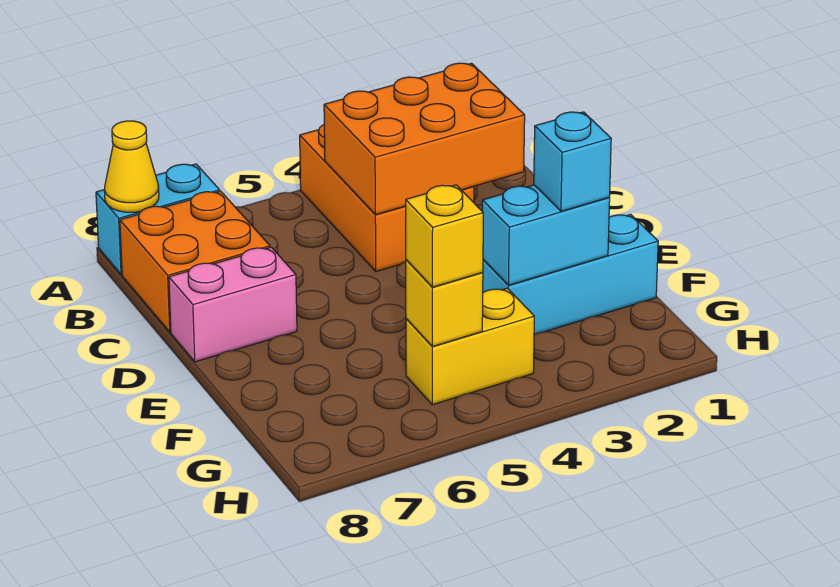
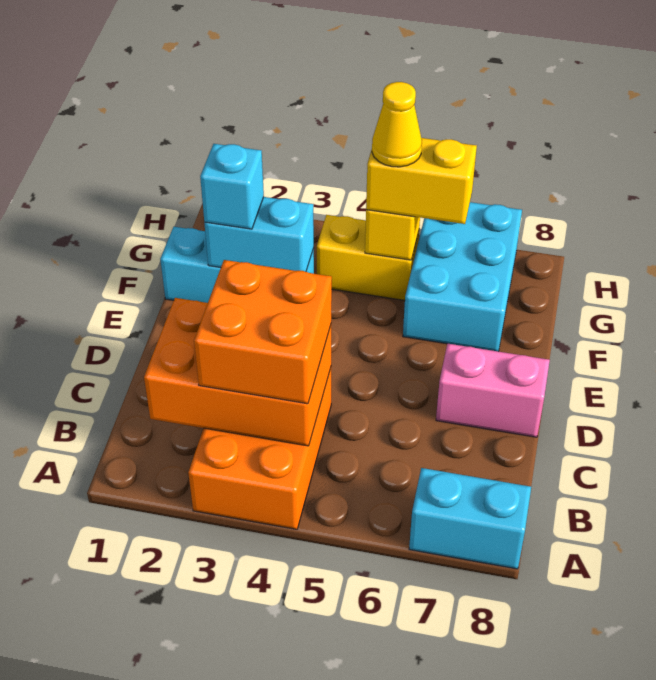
yellow cone A8 level 2 -> yellow cone G5 level 4
orange brick B7:C8 level 1 -> orange brick B3:C4 level 3
none -> cyan brick F6:H7 level 1
yellow brick G5 level 3 -> yellow brick G5:G6 level 3

